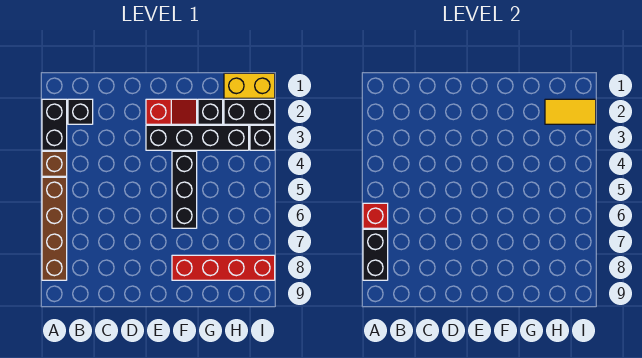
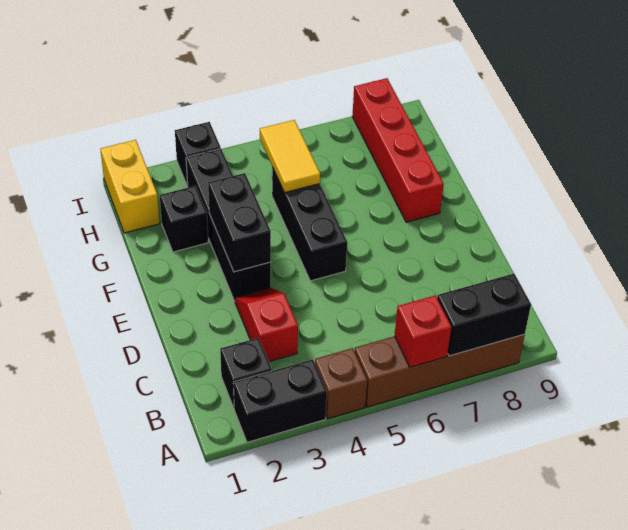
red slope E2:F2 level 1 top E -> red slope C3:D3 level 1 top C
black brick F4:F6 level 1 -> black brick E5:G5 level 1
black brick H2:I2 level 1 -> black brick E3:F3 level 2
yellow tile H2:I2 level 2 -> yellow tile G5:H5 level 2

